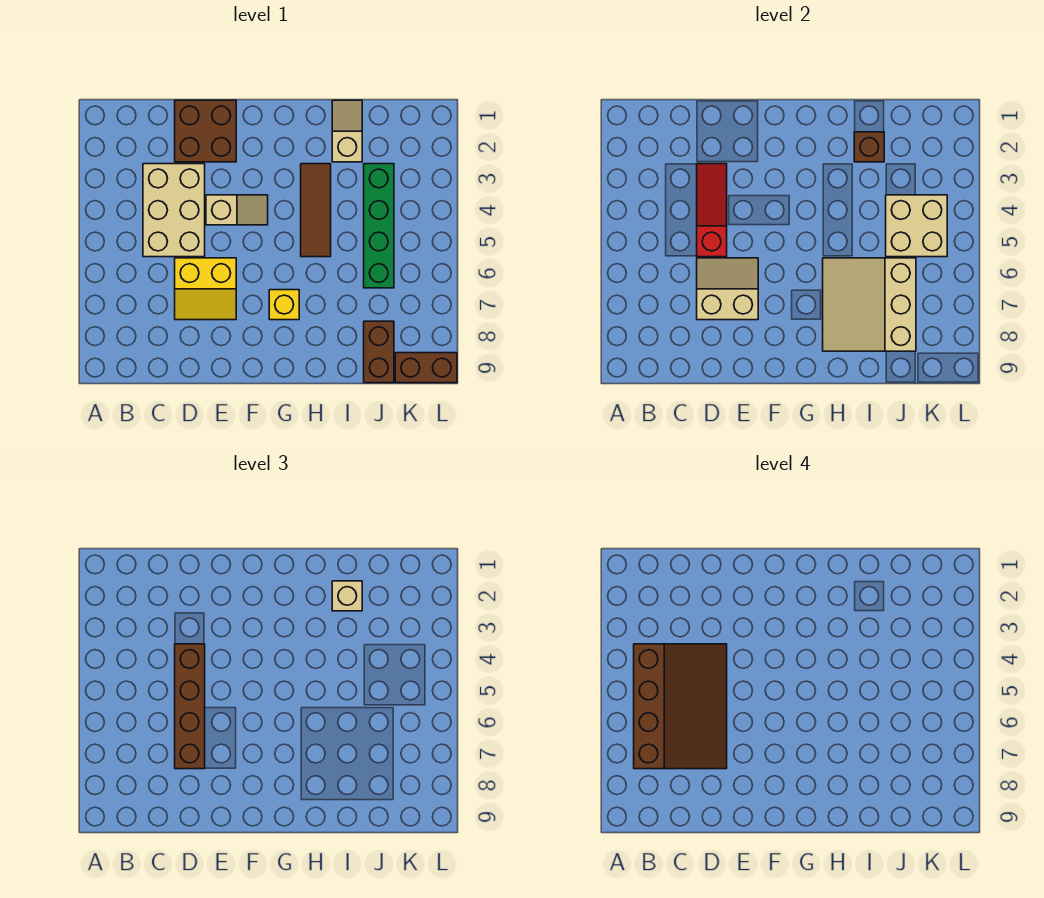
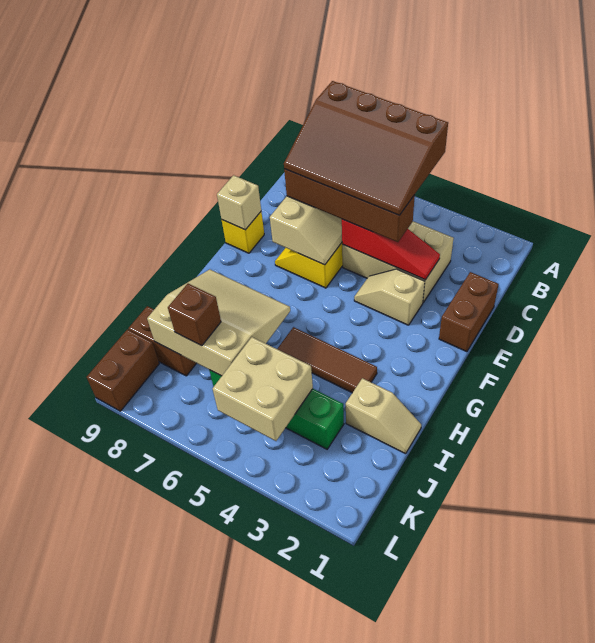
brown brick D1:E2 level 1 -> brown brick D1:E1 level 1
tan slope E4:F4 level 1 top E -> tan slope E3:E4 level 1 top 3
yellow brick G7 level 1 -> yellow brick E9 level 1
brown brick I2 level 2 -> brown brick J7 level 3
tan brick I2 level 3 -> tan brick E9 level 2

